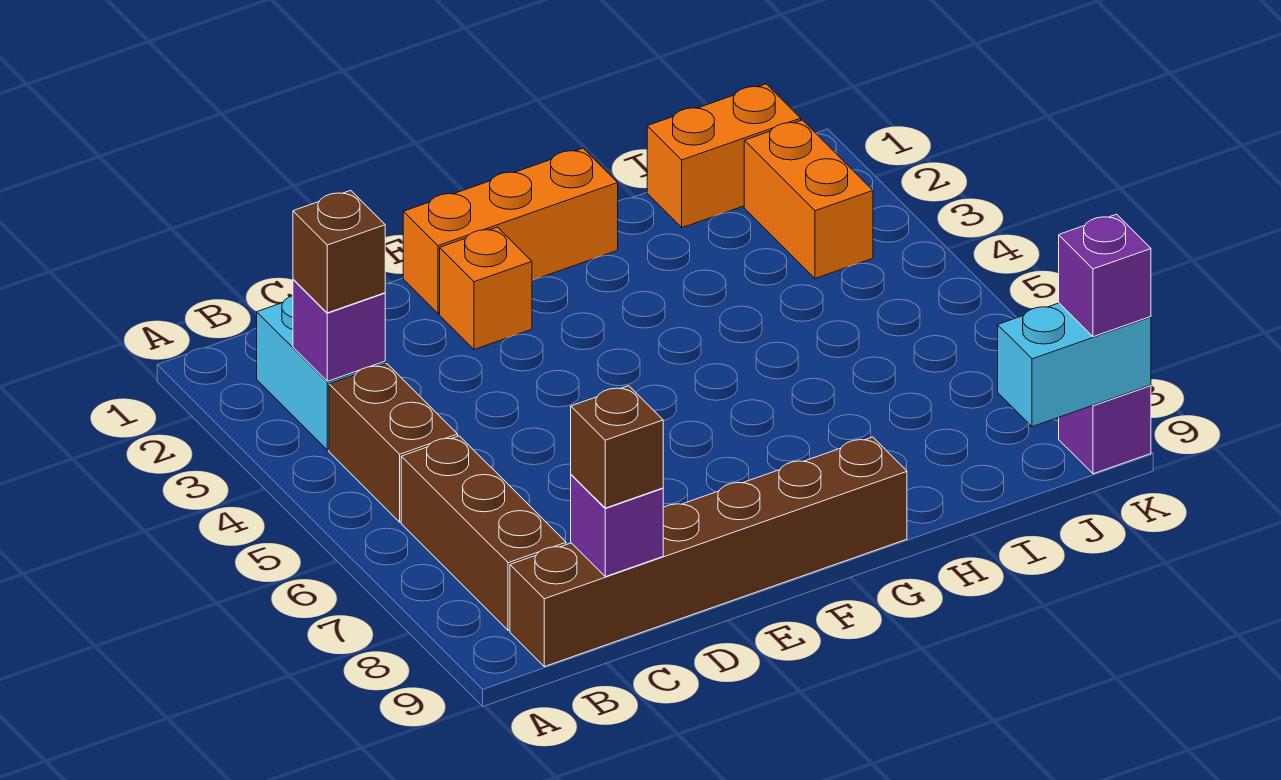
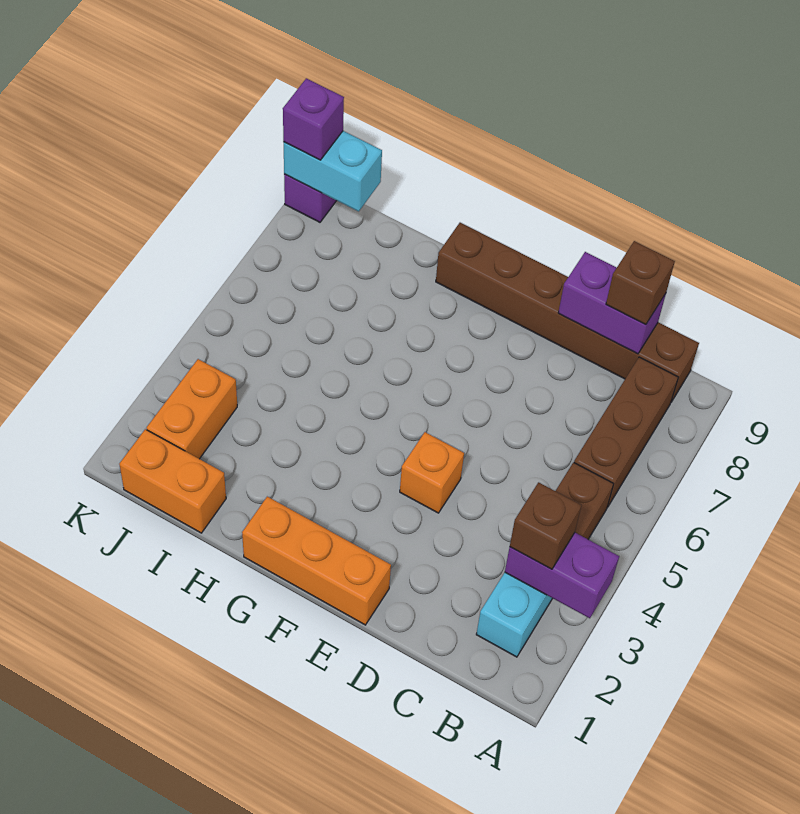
purple brick B3 level 2 -> purple brick A3:B3 level 2
purple brick C9 level 2 -> purple brick C9:D9 level 2
orange brick E2 level 1 -> orange brick E4 level 1

